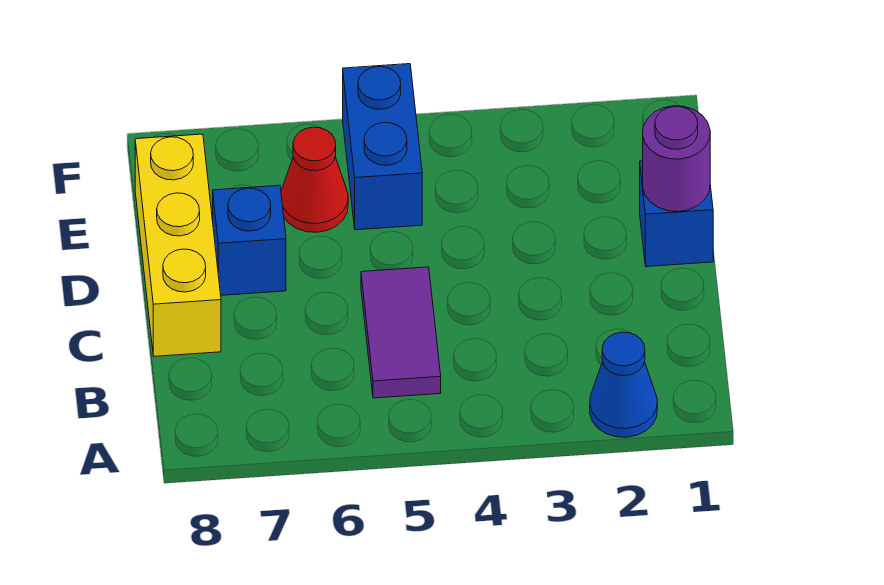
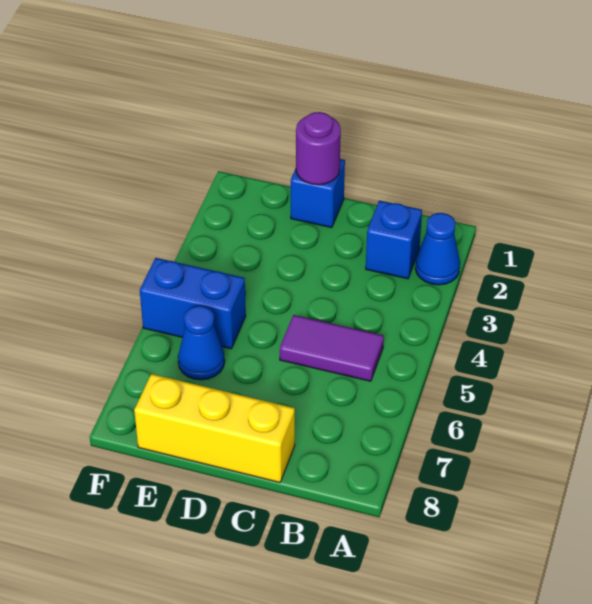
blue brick D7 level 1 -> blue brick B2 level 1
red cone E6 level 1 -> blue cone E6 level 1

